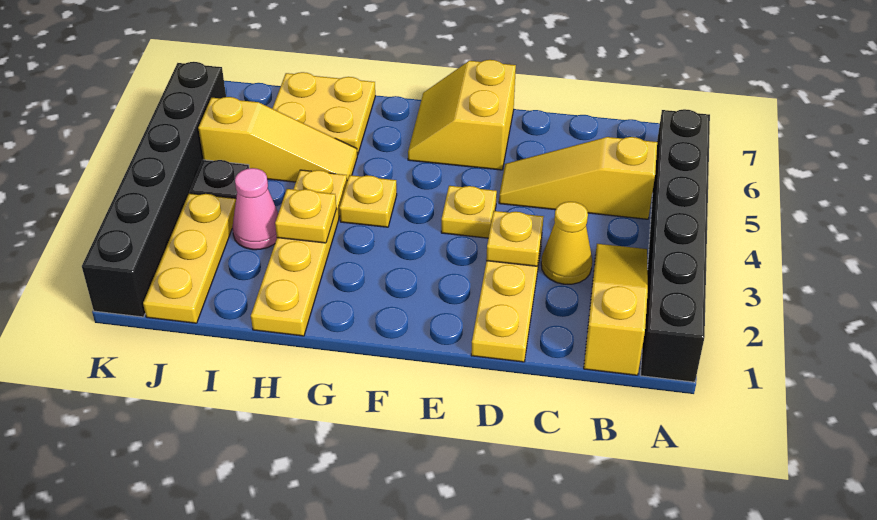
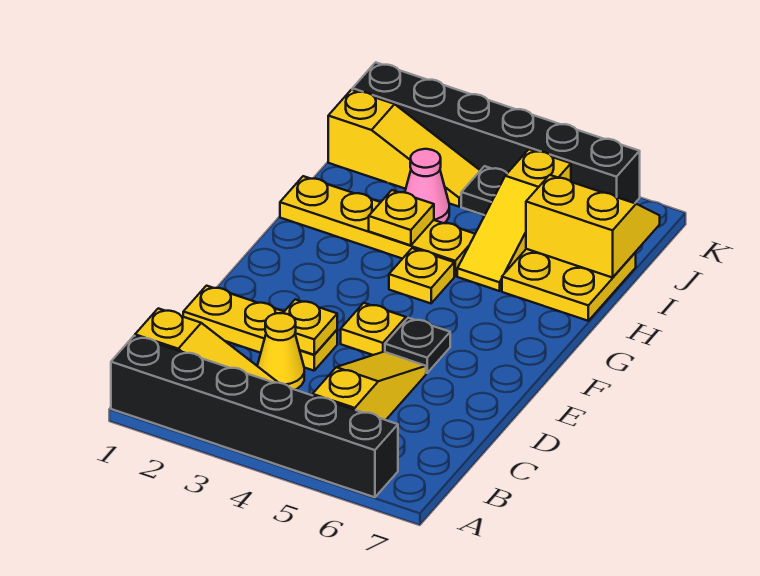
none -> black plate E5 level 1
yellow slope E6:F7 level 1 top E -> yellow slope I6:J7 level 2 top I
yellow plate J1:J3 level 1 -> yellow slope J1:J3 level 1 top 1

